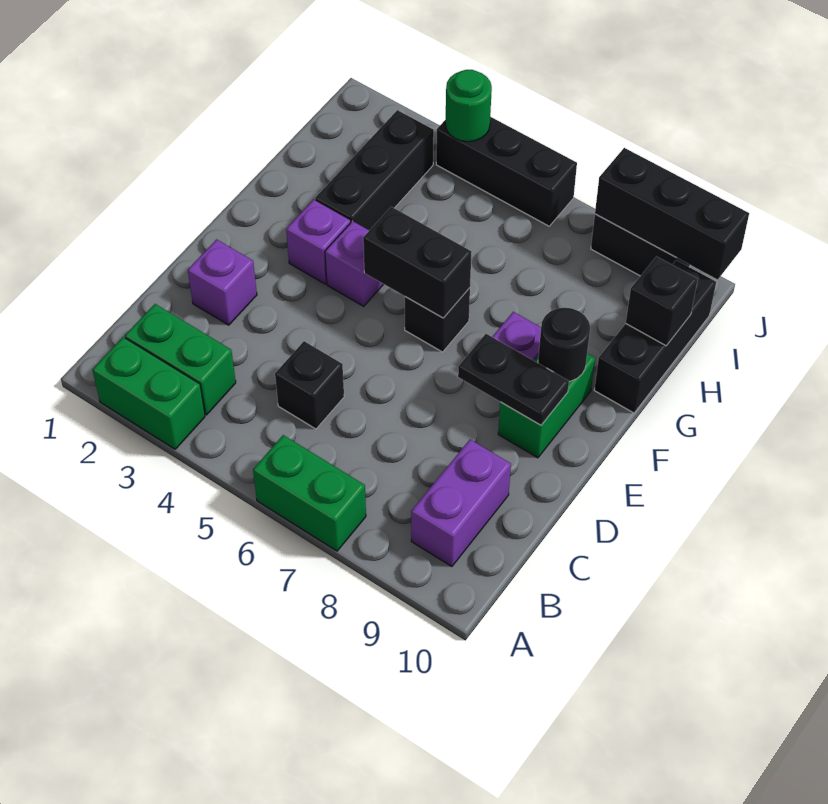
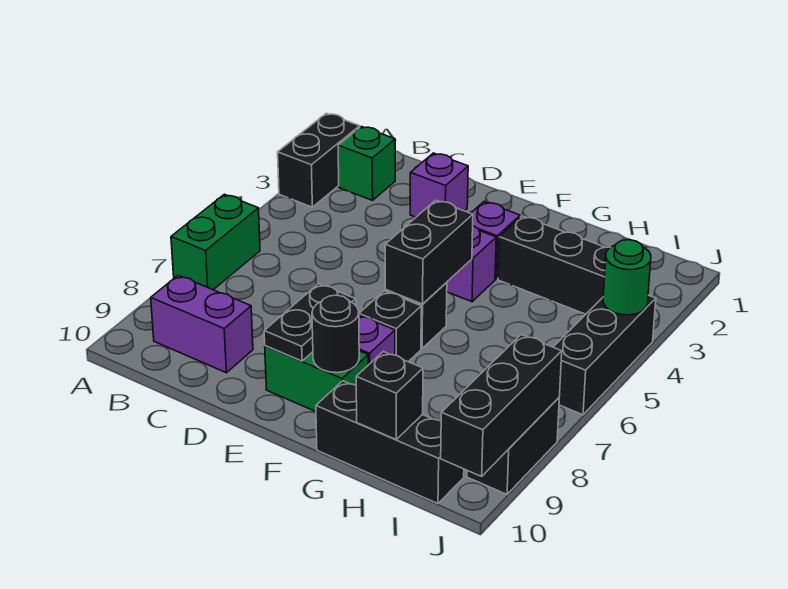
green brick A2:A3 level 1 -> black brick A2:A3 level 1
green brick B2:B3 level 1 -> green brick B2 level 1
black brick C5 level 1 -> black brick F7 level 1

